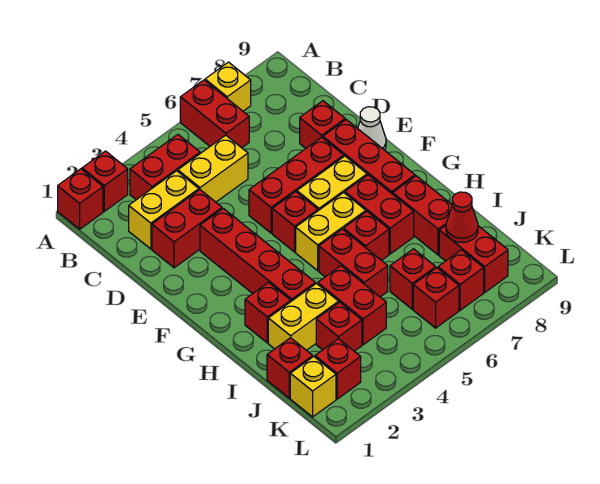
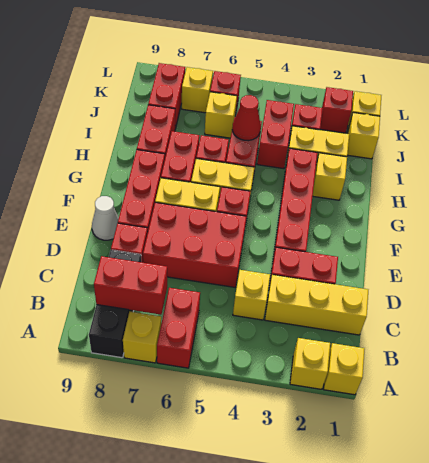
red brick A1 level 1 -> yellow brick A1 level 1
red brick A2 level 1 -> yellow brick A2 level 1
none -> black brick A8:C8 level 1
red brick B3:B4 level 1 -> red brick B7:B8 level 2
yellow brick C2:C3 level 1 -> yellow brick C1:C3 level 1
yellow brick C4:C5 level 1 -> yellow brick C4 level 1
red brick E5:E7 level 1 -> red brick D5:E7 level 1
red brick H2 level 1 -> yellow brick H2 level 1
red brick J1 level 1 -> yellow brick J1 level 1
red brick J6 level 1 -> yellow brick J6 level 1
red cone J8 level 2 -> red cone I5 level 2
red brick K7 level 1 -> yellow brick K7 level 1

